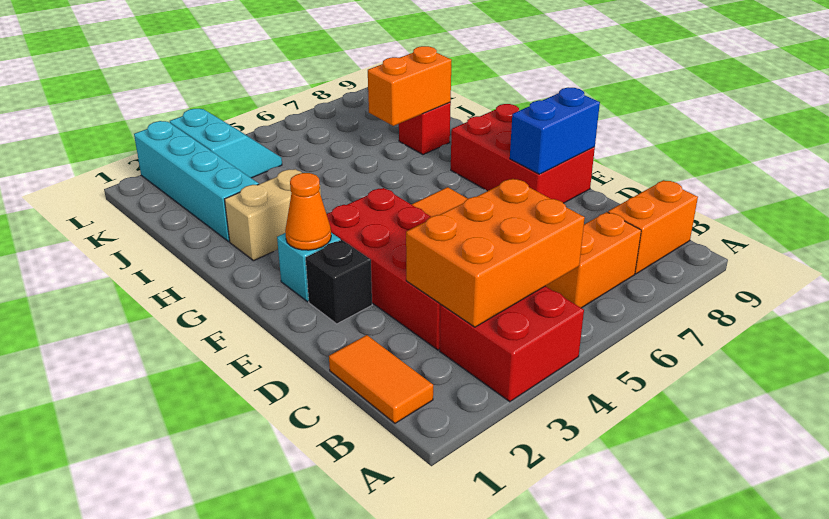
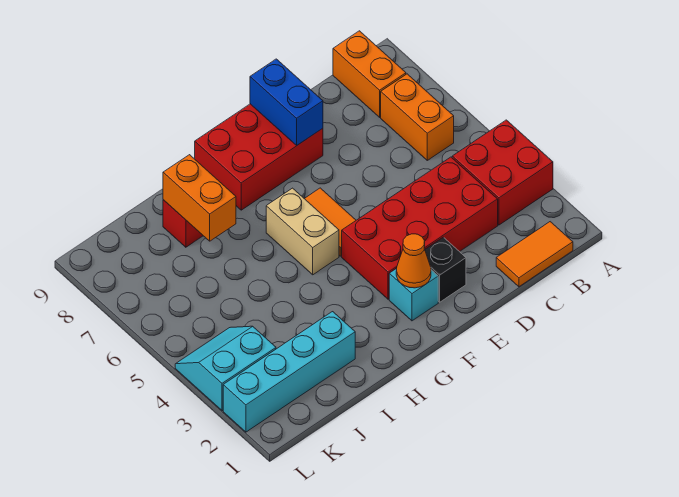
orange brick B3:C5 level 2 -> none
tan brick H2:H3 level 1 -> tan brick G5:G6 level 1

